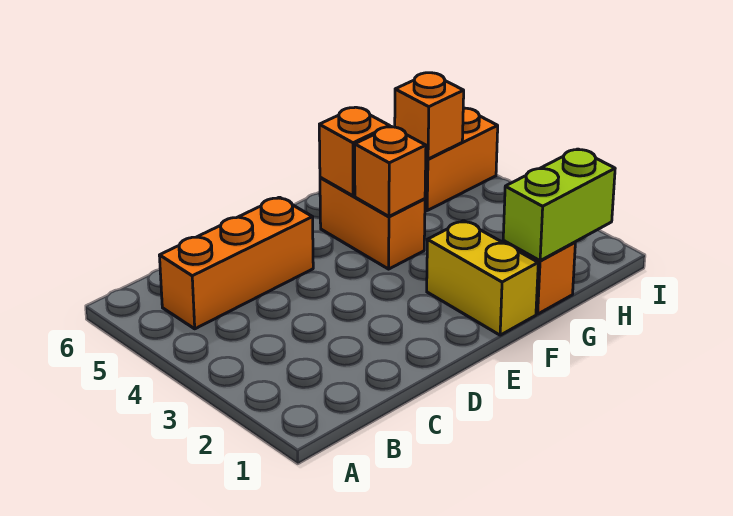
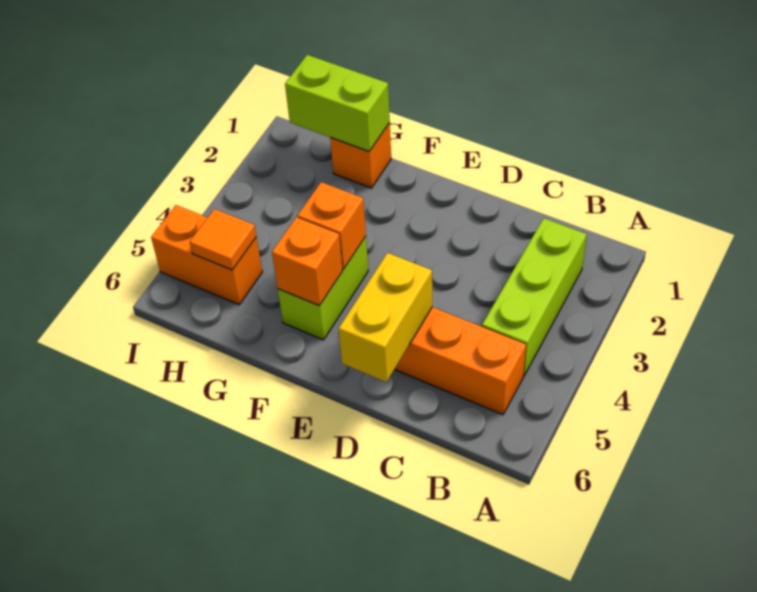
none -> lime brick B2:B4 level 1
yellow brick F1:F2 level 1 -> yellow brick D5:D6 level 2
orange brick F4:F5 level 1 -> lime brick F4:F5 level 1
orange brick H5 level 2 -> orange tile H5 level 2

